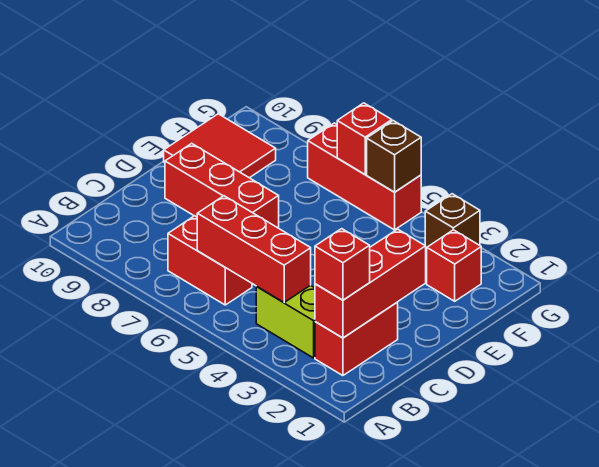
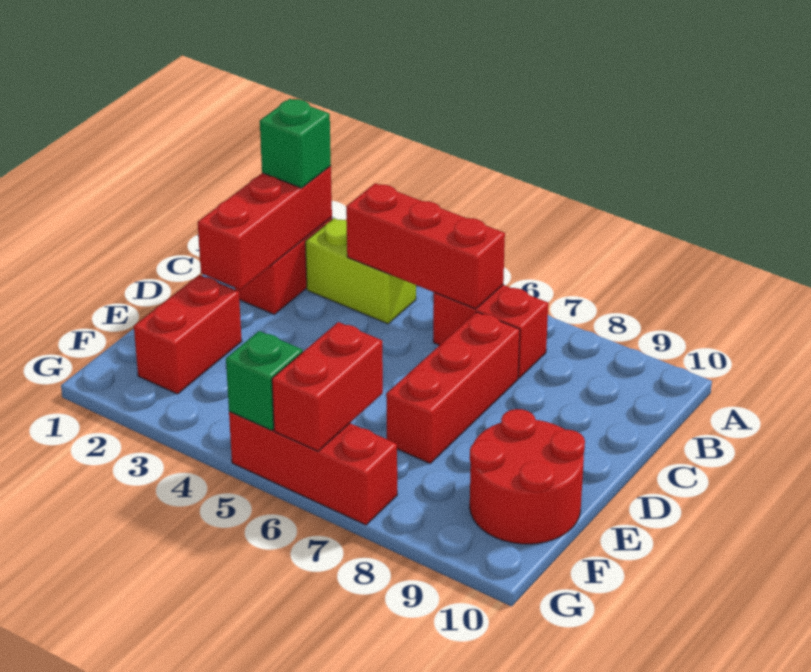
red brick B2 level 3 -> green brick B2 level 3
red brick D7:D9 level 1 -> red brick C7:E7 level 1
red tile E9:F10 level 1 -> red round brick E9:F10 level 1
red brick F2 level 1 -> red brick E2:F2 level 1
brown brick G3 level 1 -> none
brown brick G5 level 2 -> green brick G5 level 2
red brick G6 level 2 -> red brick F6:G6 level 2

